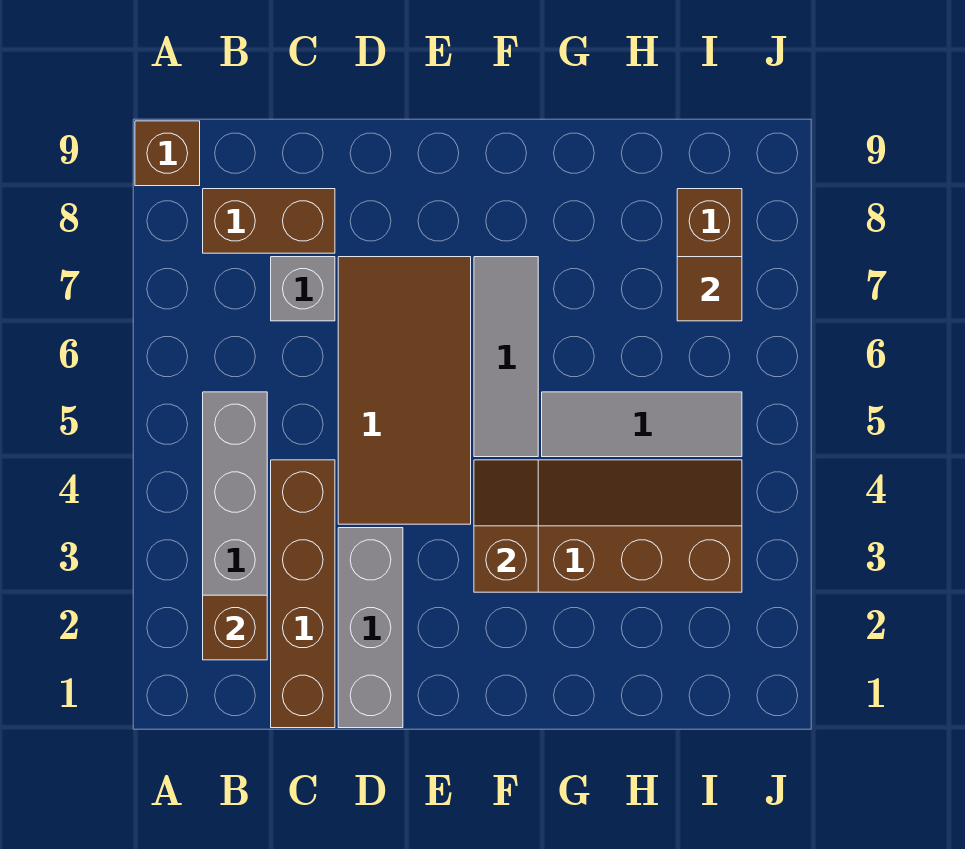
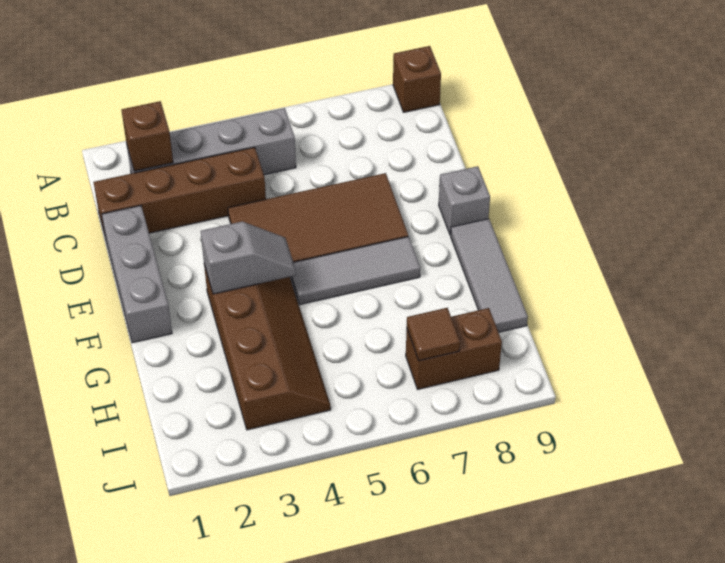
brown brick B8:C8 level 1 -> none
grey brick C7 level 1 -> grey brick E9 level 1
grey brick D1:D3 level 1 -> grey brick D1:F1 level 1
brown slope F3:F4 level 2 top 3 -> grey slope F3:F4 level 2 top 3
grey tile G5:I5 level 1 -> grey tile F9:H9 level 1

